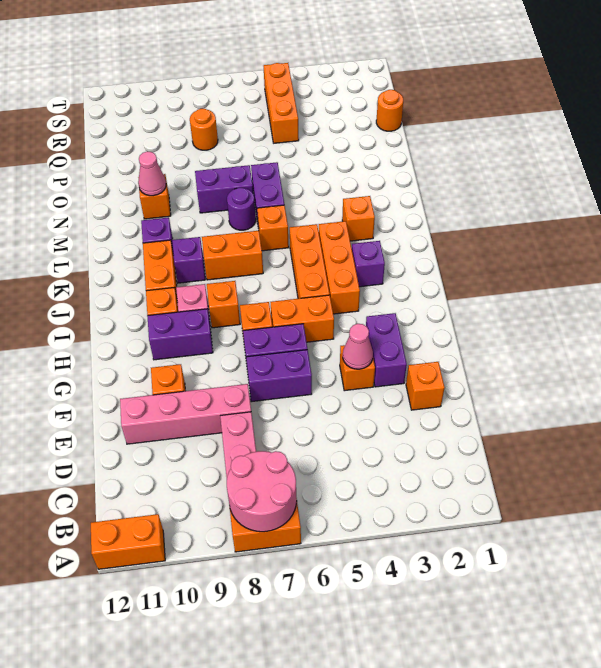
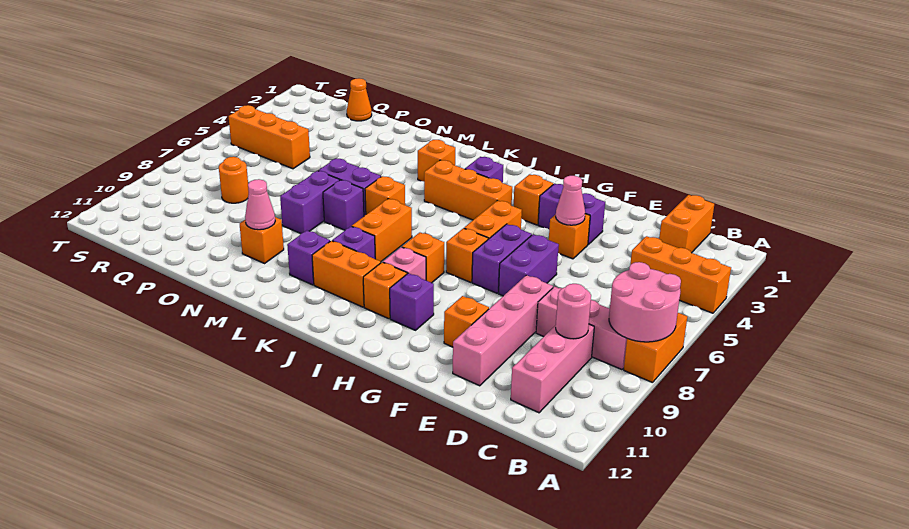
orange brick A11:A12 level 1 -> orange brick C1:C2 level 1
none -> pink brick C9:C11 level 1
none -> pink round brick C9 level 2
orange brick E2 level 1 -> orange brick H3 level 1
purple brick H9:H10 level 1 -> purple brick H10 level 1
orange brick I5:K5 level 1 -> orange brick A4:C4 level 1
purple round brick M7 level 1 -> purple brick M7 level 1
orange round brick Q1 level 1 -> orange cone Q1 level 1

